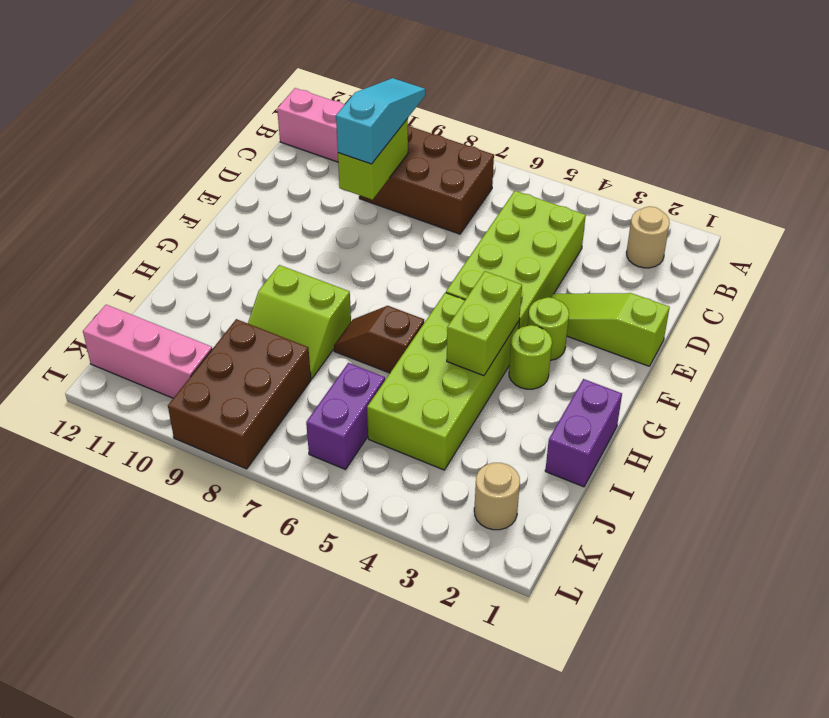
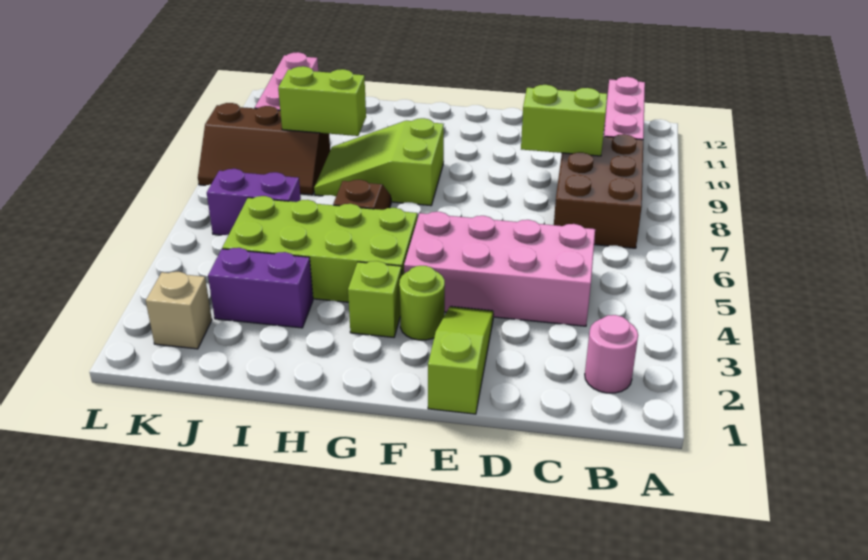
tan round brick B2 level 1 -> pink round brick B2 level 1
cyan slope B9:D9 level 3 top D -> none
lime brick C4:F5 level 1 -> pink brick C4:F5 level 1
lime round brick G3 level 1 -> lime brick G3 level 1
lime brick G4:H4 level 2 -> lime brick I9:J9 level 2
purple brick H1:I1 level 1 -> purple brick I3:J3 level 1
lime slope H8:I9 level 1 top H -> lime slope G8:I9 level 1 top G
brown brick J8:L9 level 1 -> brown slope J8:L9 level 1 top 9
tan round brick K2 level 1 -> tan brick K2 level 1

